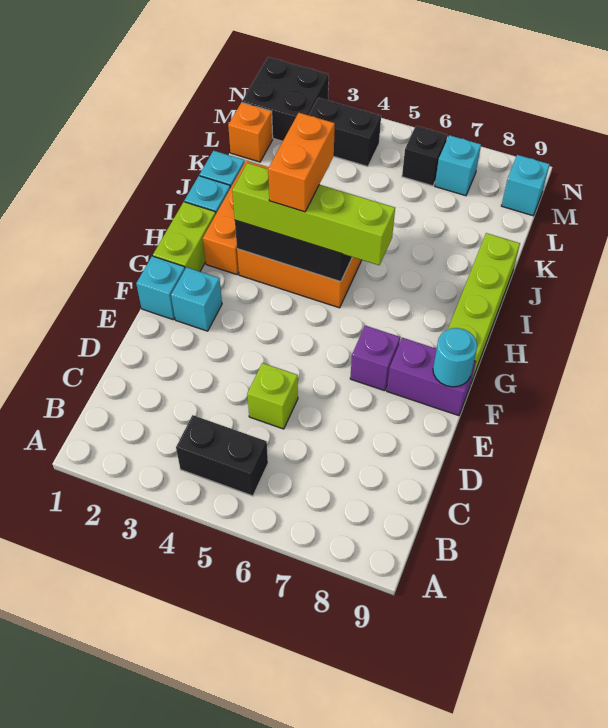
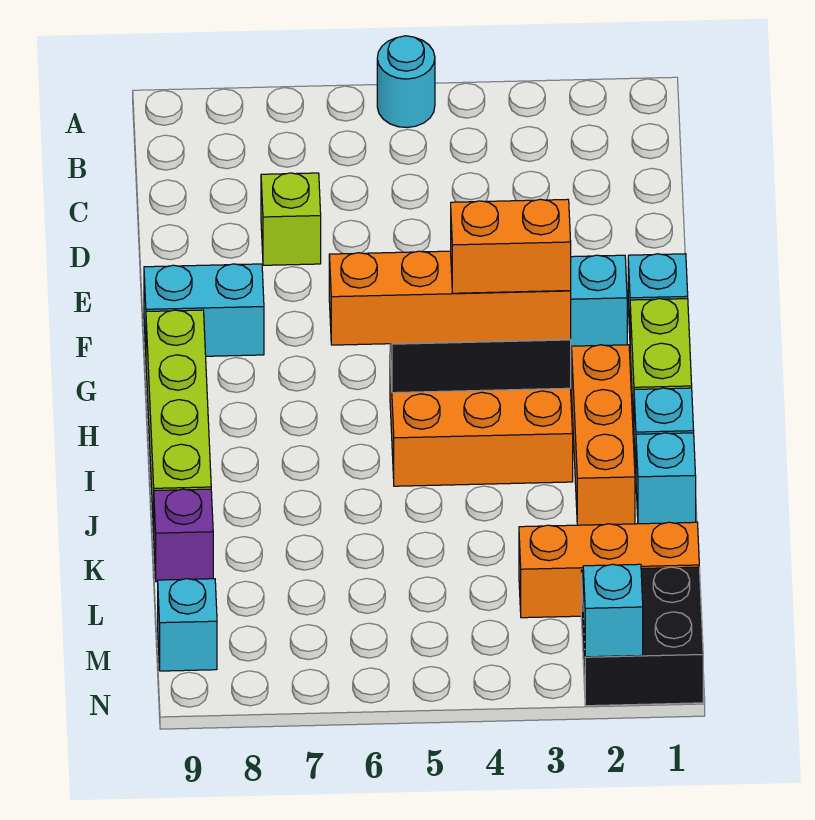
black brick B4:B5 level 1 -> none
lime brick D5 level 1 -> lime brick D7 level 1
purple brick F7 level 1 -> purple brick K9 level 1
purple brick F8:F9 level 1 -> cyan brick F8:F9 level 1
cyan round brick F9 level 2 -> cyan round brick A5 level 1
lime brick H3:H6 level 3 -> orange brick H3:H6 level 3
orange brick H4:I4 level 4 -> orange brick H3:H4 level 4
orange brick L1 level 1 -> orange brick L1:L3 level 1
black brick M3:M4 level 1 -> none
black brick M6 level 1 -> none
cyan brick M7 level 1 -> cyan brick N2 level 2

